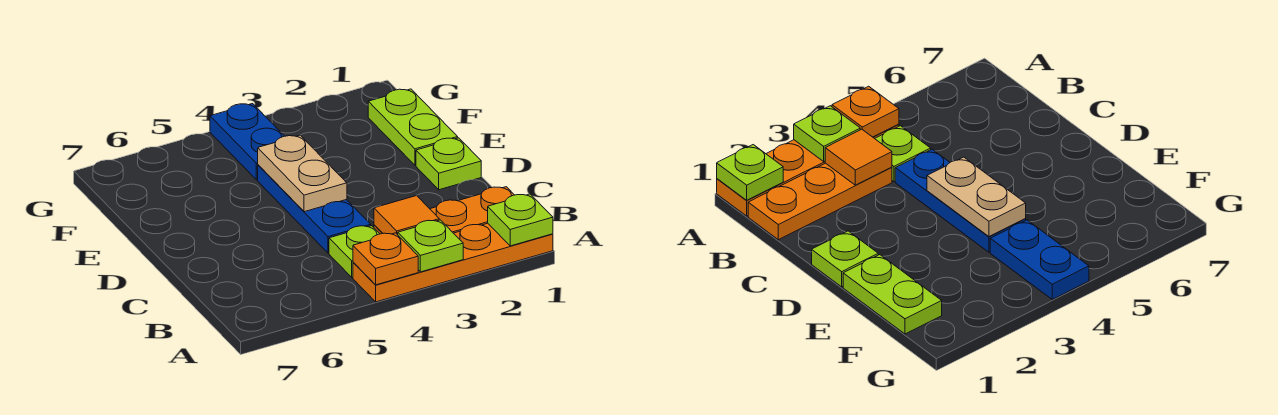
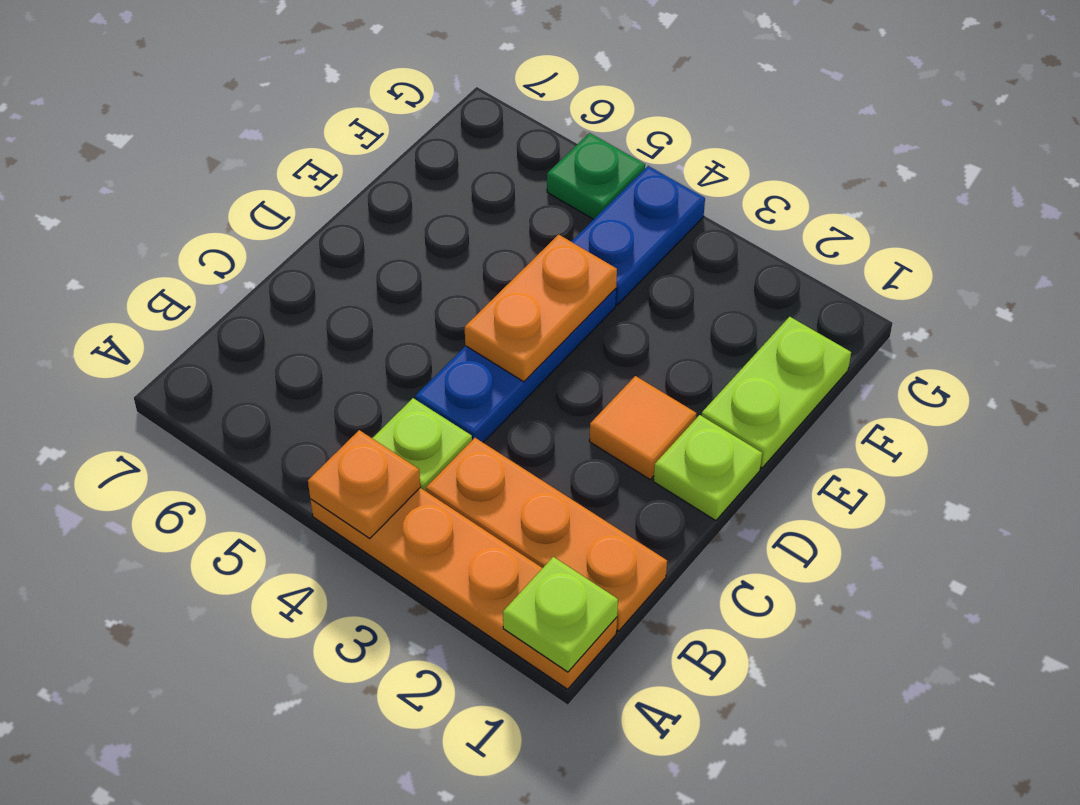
lime plate A3 level 2 -> none
orange tile B3 level 2 -> orange tile D2 level 1
tan plate D4:E4 level 2 -> orange plate D4:E4 level 2
none -> green plate G5 level 1

